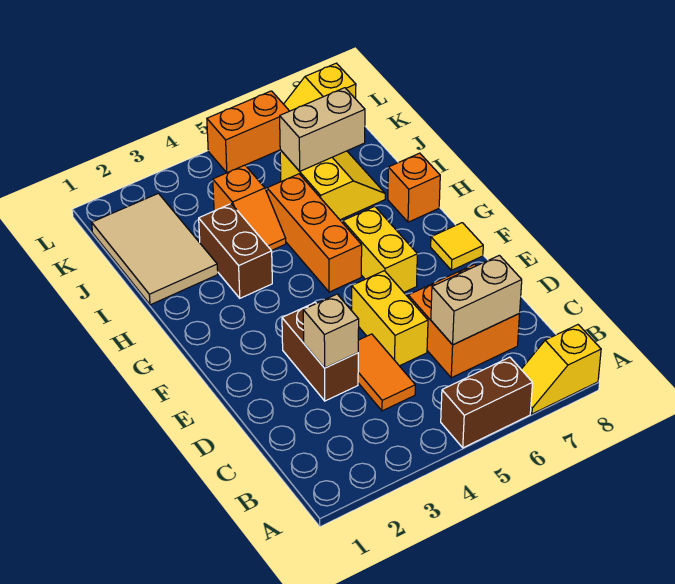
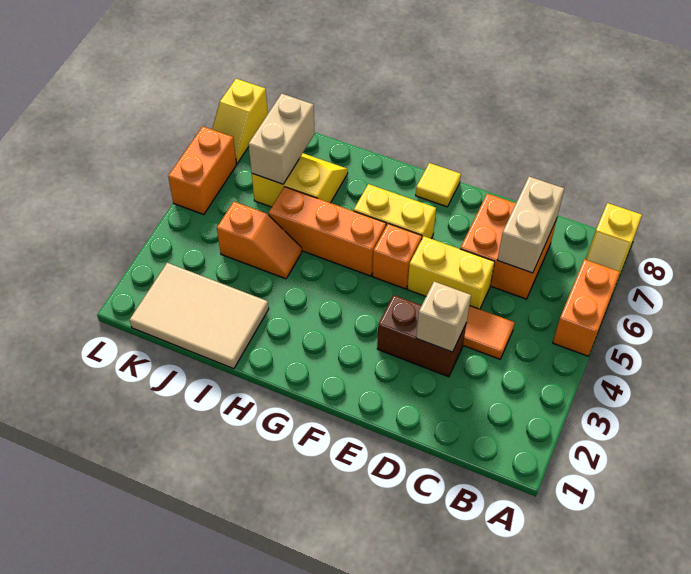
brown brick A5:A6 level 1 -> orange brick A5:A6 level 1
brown brick H3:I3 level 1 -> none
orange brick H8 level 1 -> orange brick F5 level 1

